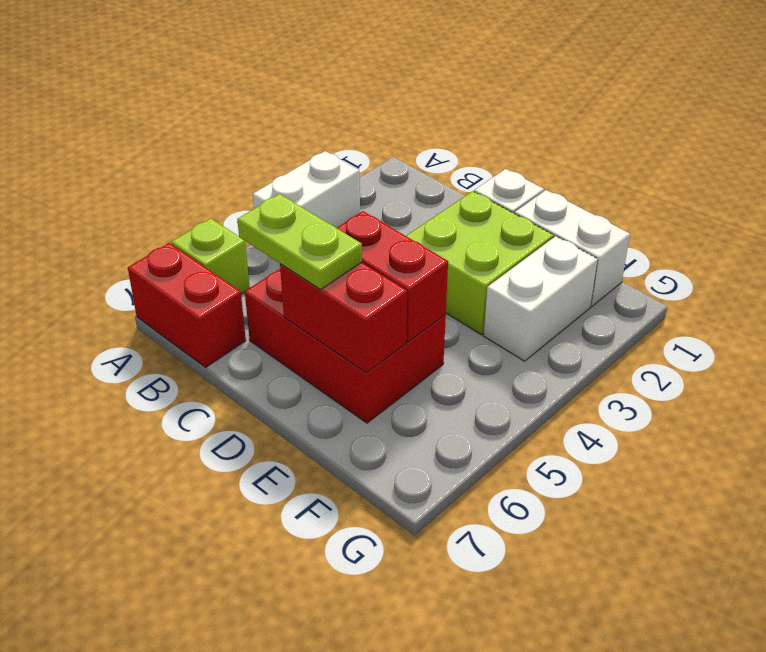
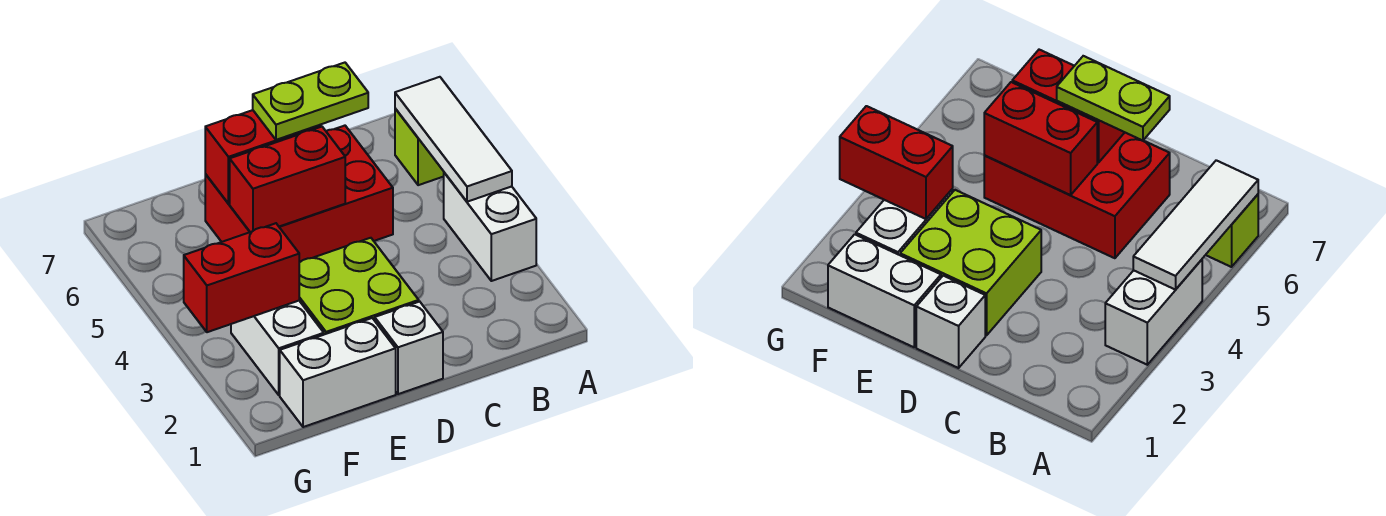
none -> white tile A4:A6 level 2
red brick A7:B7 level 1 -> red brick F3:G3 level 2

